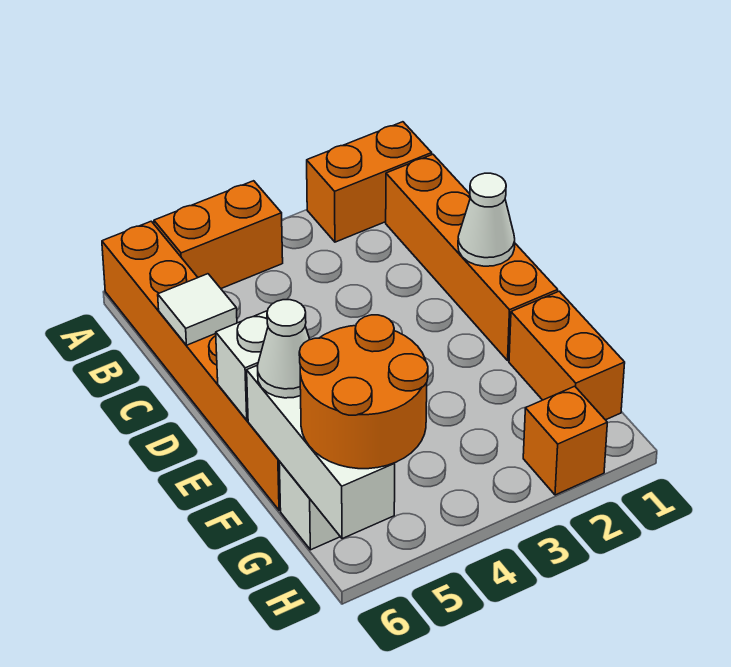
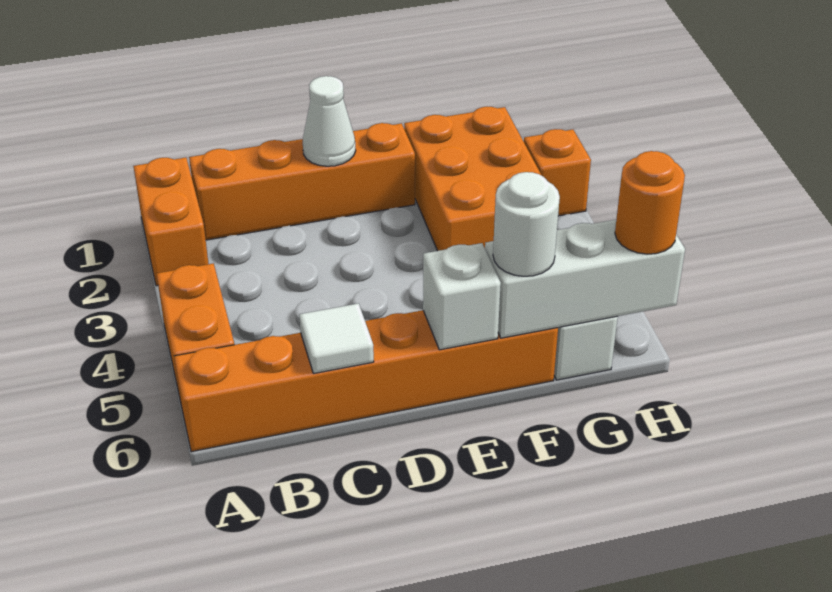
orange brick F1:G1 level 1 -> orange brick F1:G3 level 1
white cone F6 level 3 -> white round brick F6 level 3
orange round brick G5:H6 level 3 -> orange round brick H6 level 3

